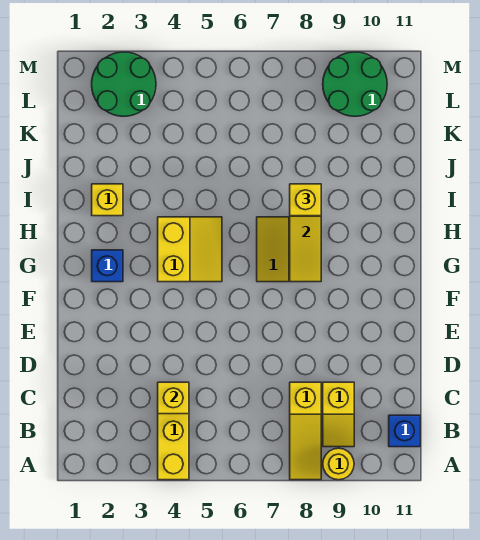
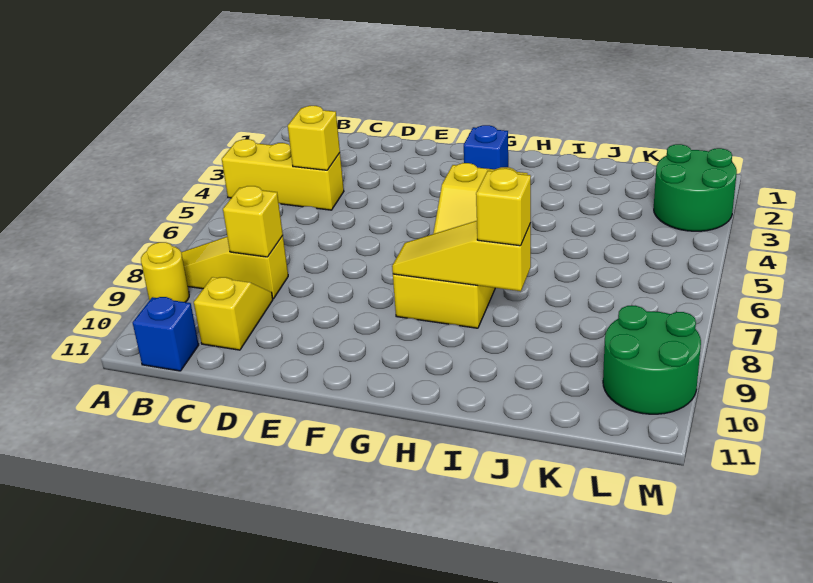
yellow slope B9:C9 level 1 top C -> yellow slope C9:C10 level 1 top 10
yellow brick I2 level 1 -> yellow brick C8 level 2

